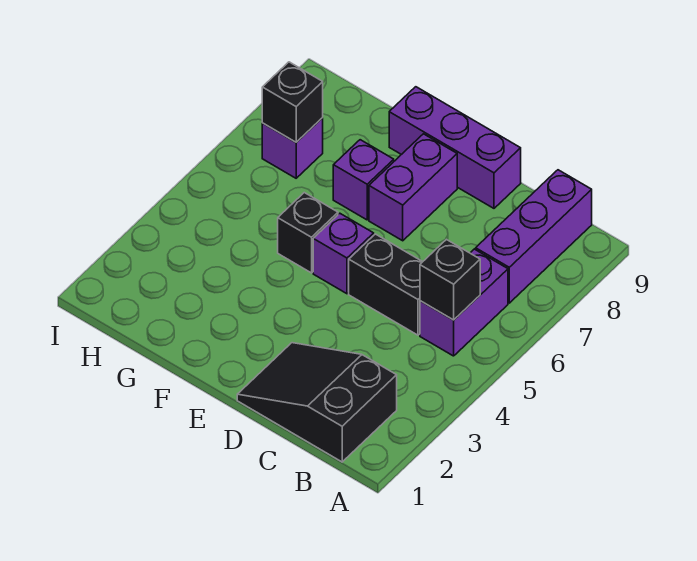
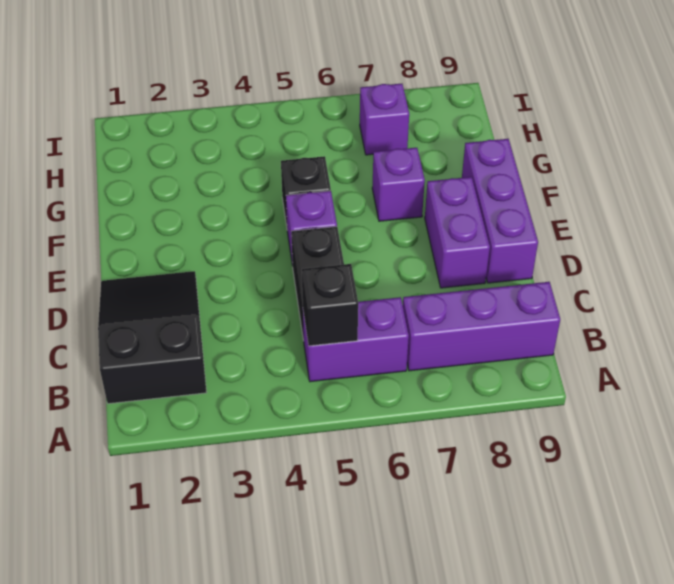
purple brick E7:E8 level 1 -> purple brick D8:E8 level 1
black brick H7 level 2 -> none

